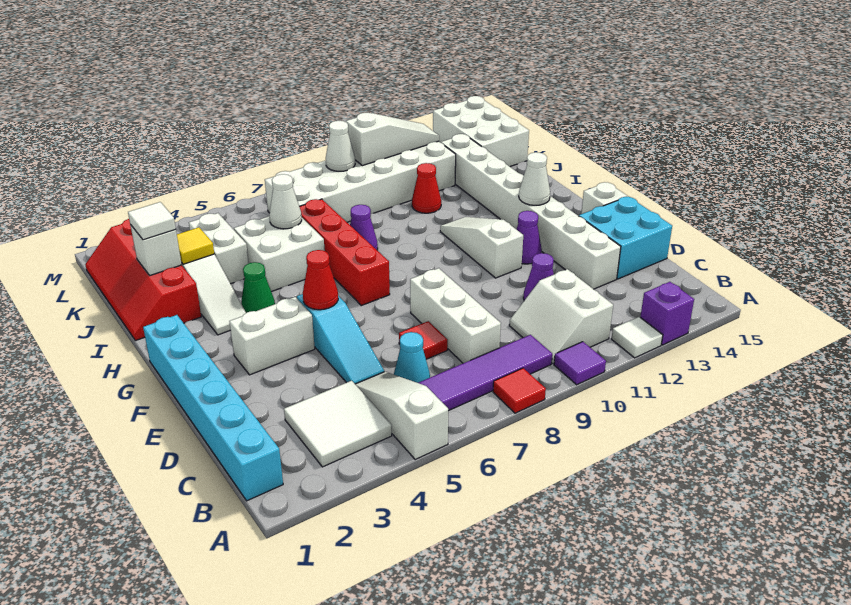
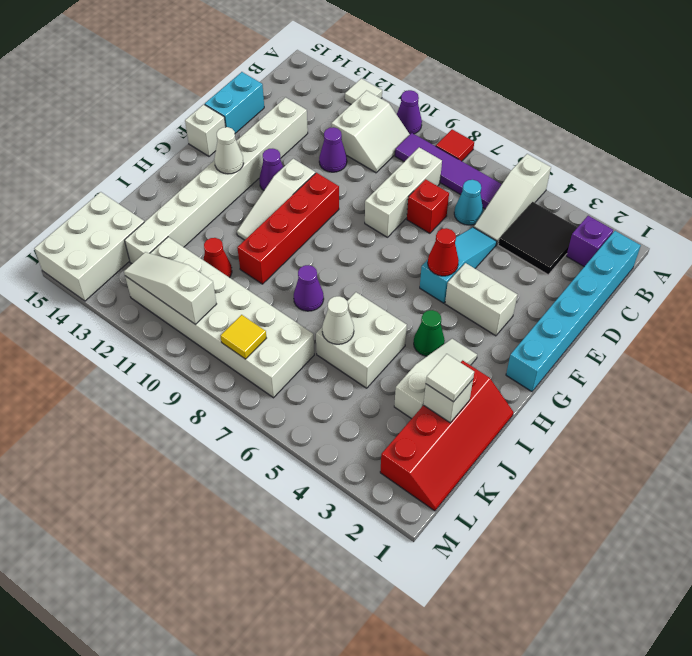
purple tile A10 level 1 -> purple cone A10 level 1
purple brick A13 level 1 -> purple brick B2 level 1
white tile B3:C4 level 1 -> black tile B3:C4 level 1
red tile D7 level 1 -> red brick D7 level 1
cyan brick D14:E15 level 1 -> cyan brick D15:E15 level 1
red brick G7:J7 level 1 -> red brick F10:I10 level 1
yellow tile J3 level 2 -> yellow tile L8 level 2
white brick J4:K4 level 1 -> none
white cone L9 level 2 -> none

